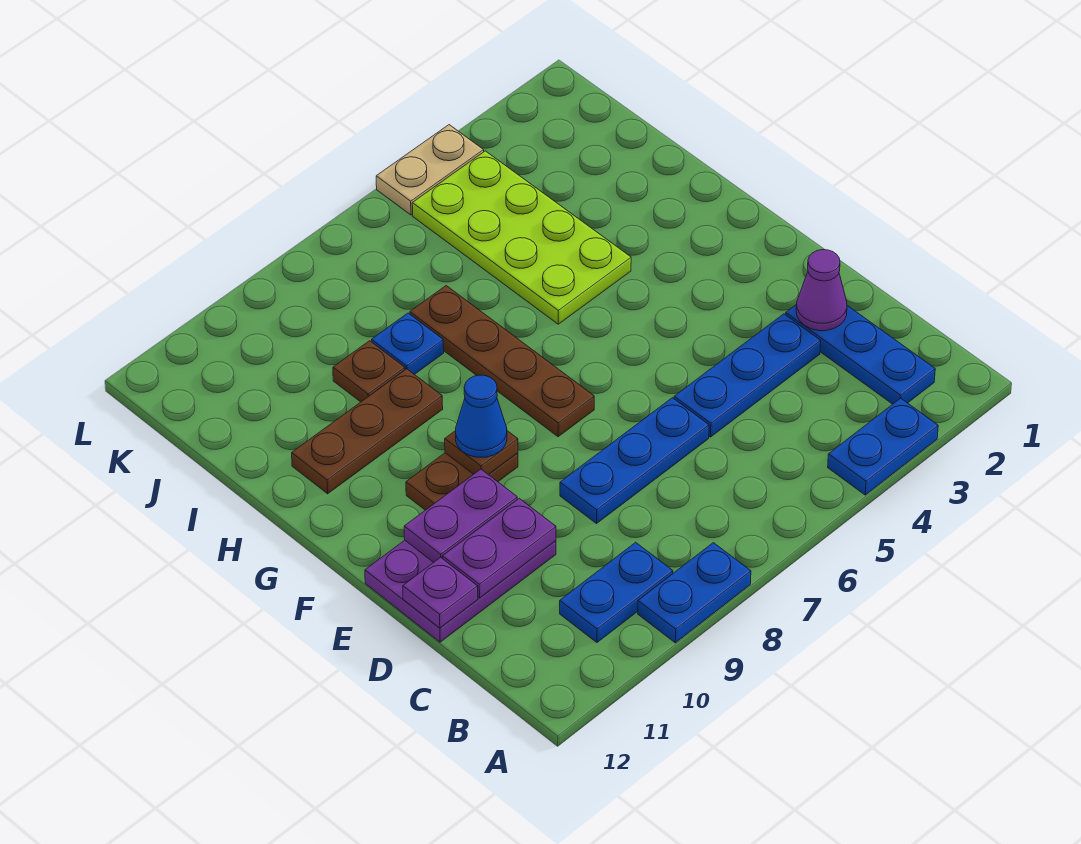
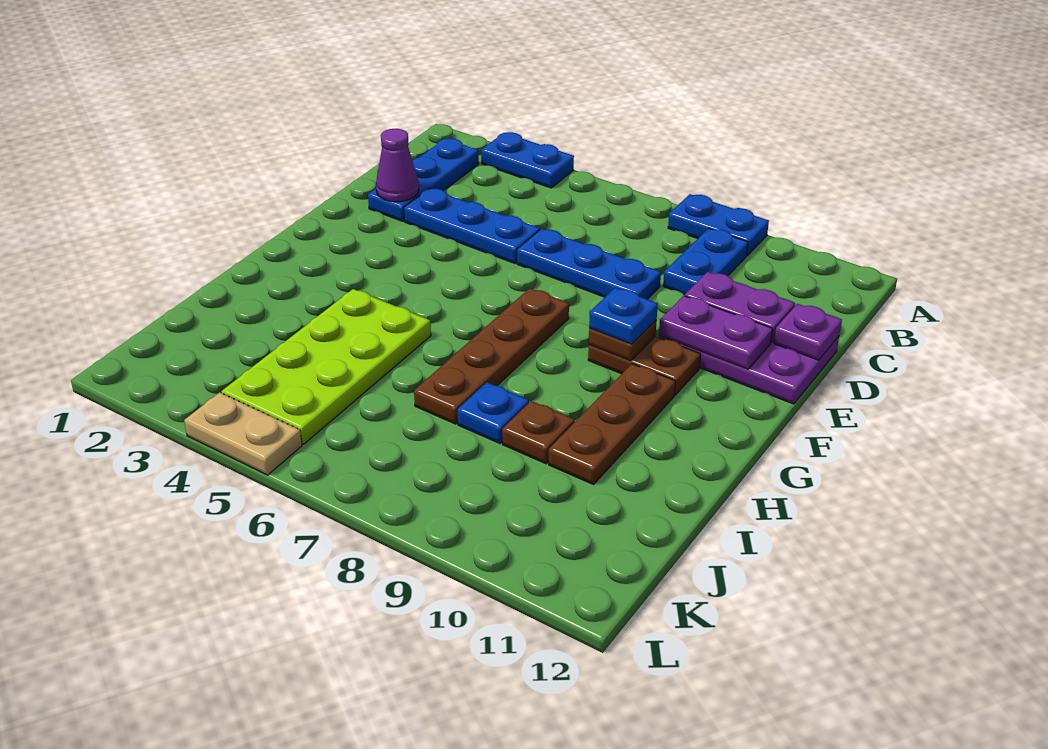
blue plate B9:B10 level 1 -> blue plate B9:C9 level 1
blue cone F9 level 3 -> blue plate F9 level 3
brown plate H9:H11 level 1 -> brown plate G10:I10 level 1

